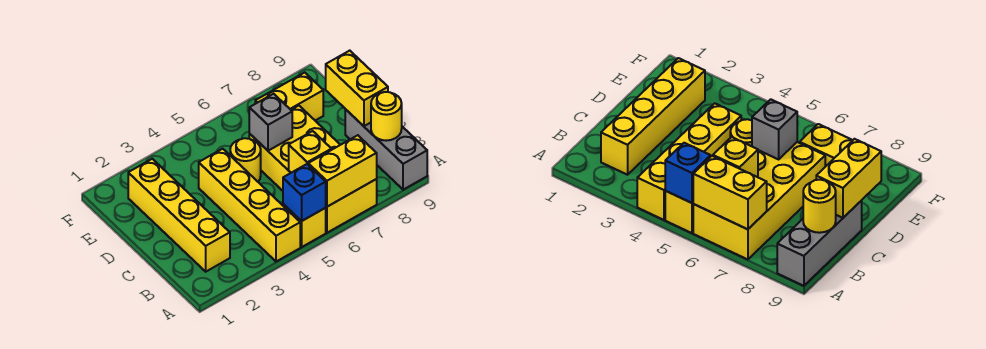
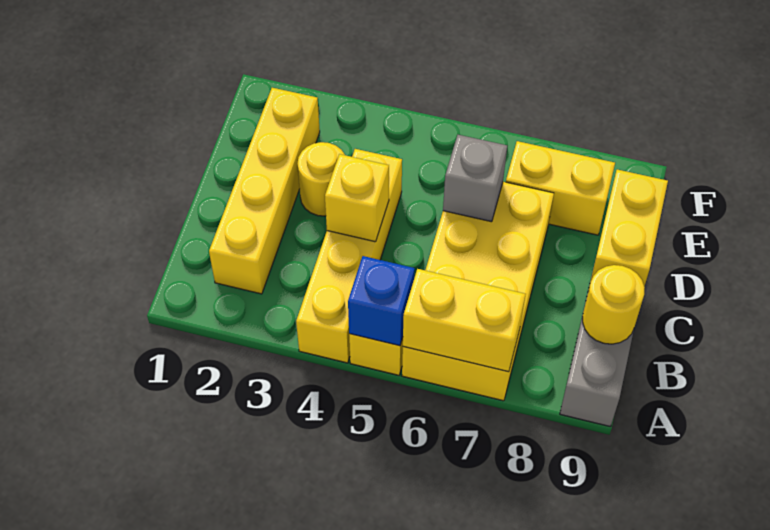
yellow brick B6 level 2 -> yellow brick C4 level 2
yellow round brick D5 level 1 -> yellow round brick D3 level 1

